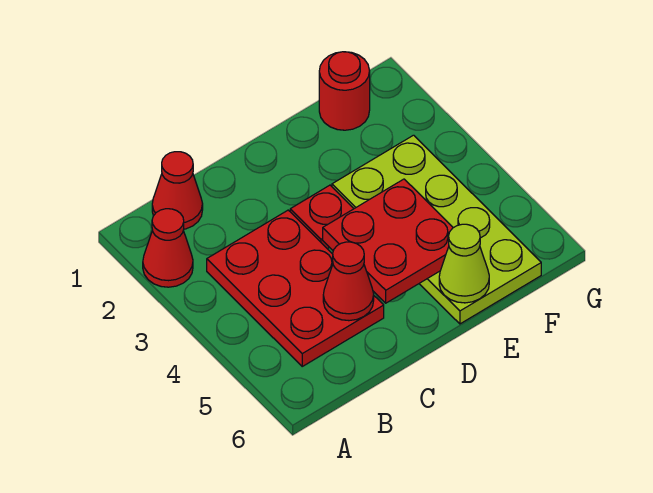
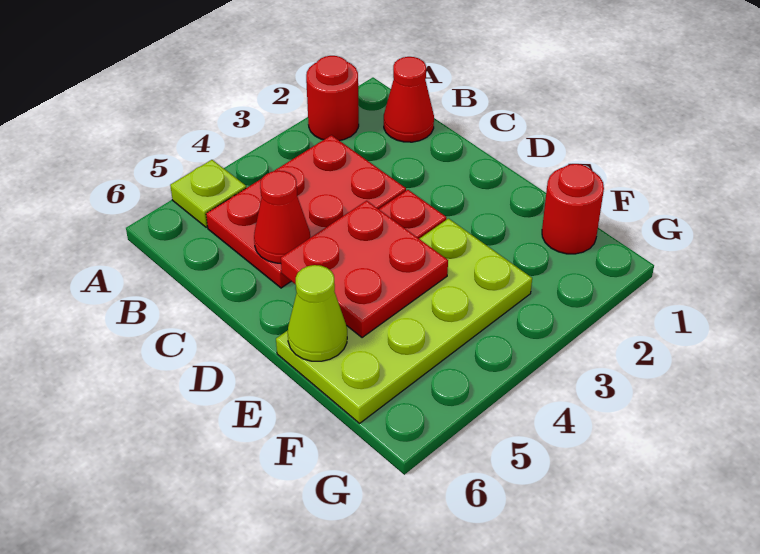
red cone A2 level 1 -> red round brick A2 level 1
none -> lime plate A5 level 1

